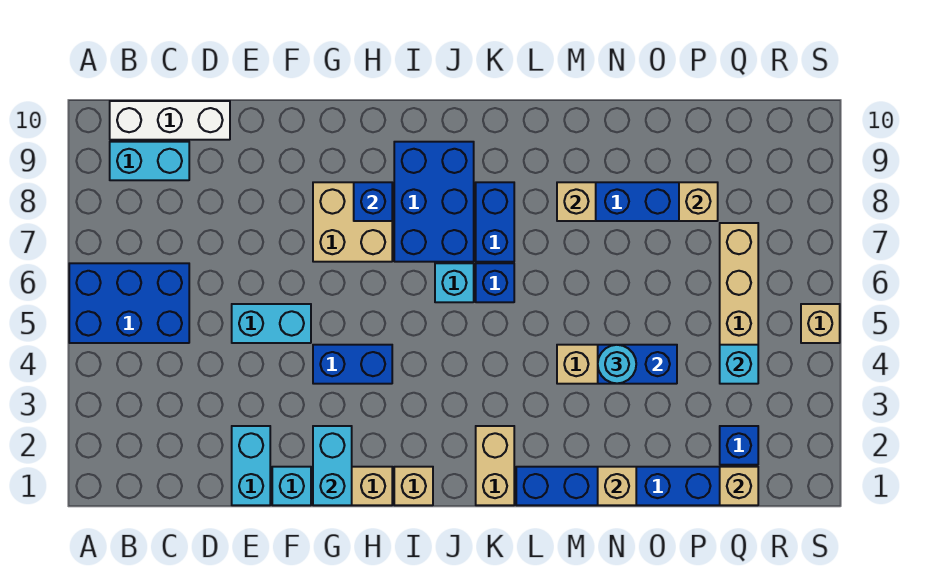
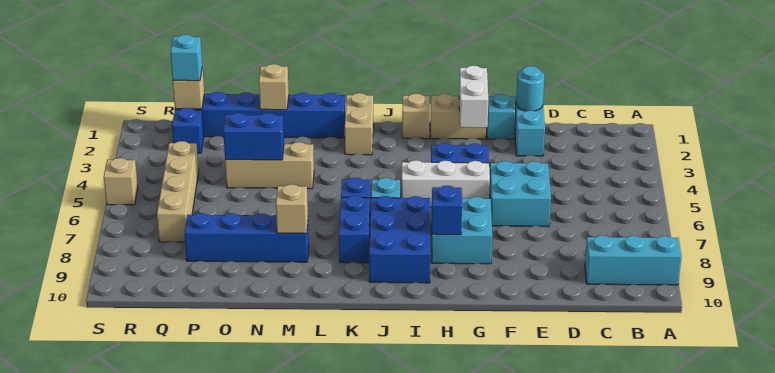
blue brick A5:C6 level 1 -> none
cyan brick B9:C9 level 1 -> cyan brick A9:C9 level 1
white brick B10:D10 level 1 -> white brick G5:I5 level 1
cyan brick E5:F5 level 1 -> cyan brick E5:F6 level 1
cyan brick G1:G2 level 2 -> white brick G1:G2 level 2
tan brick G7:H8 level 1 -> cyan brick G7:H8 level 1
cyan round brick N4 level 3 -> cyan round brick E1 level 2
tan brick P8 level 2 -> none
cyan brick Q4 level 2 -> cyan brick Q1 level 3

